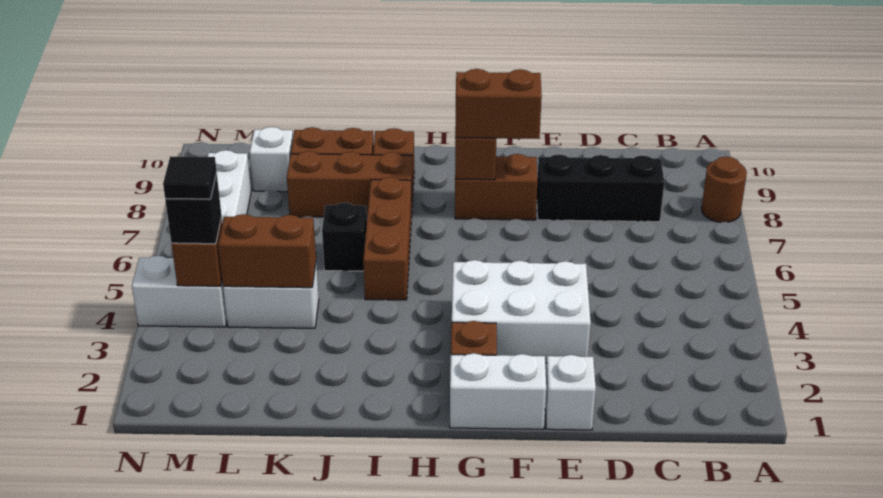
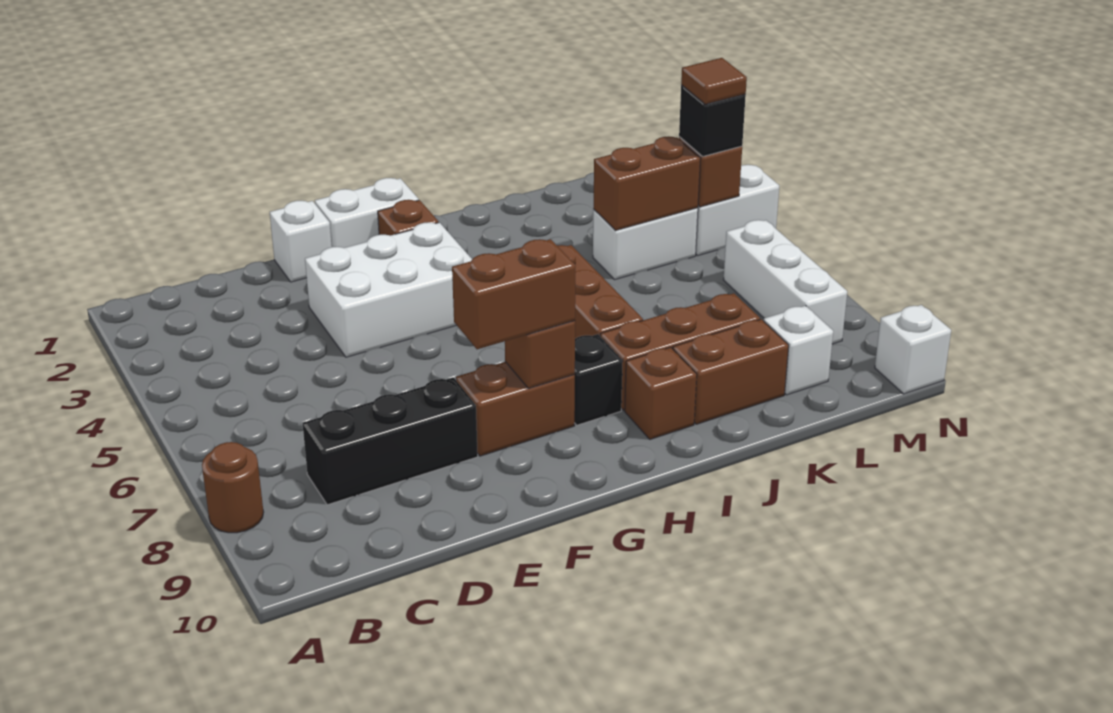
black brick J6 level 1 -> black brick H8 level 1
black tile M4 level 4 -> brown tile M4 level 4
none -> white brick N10 level 1

